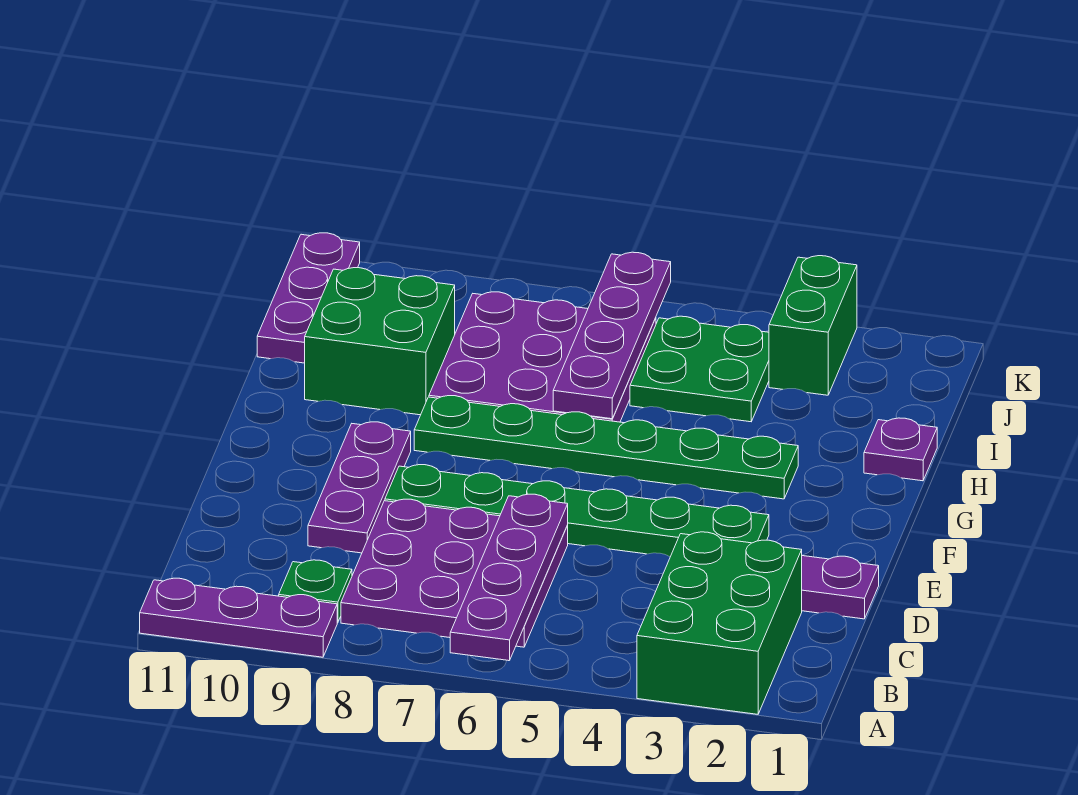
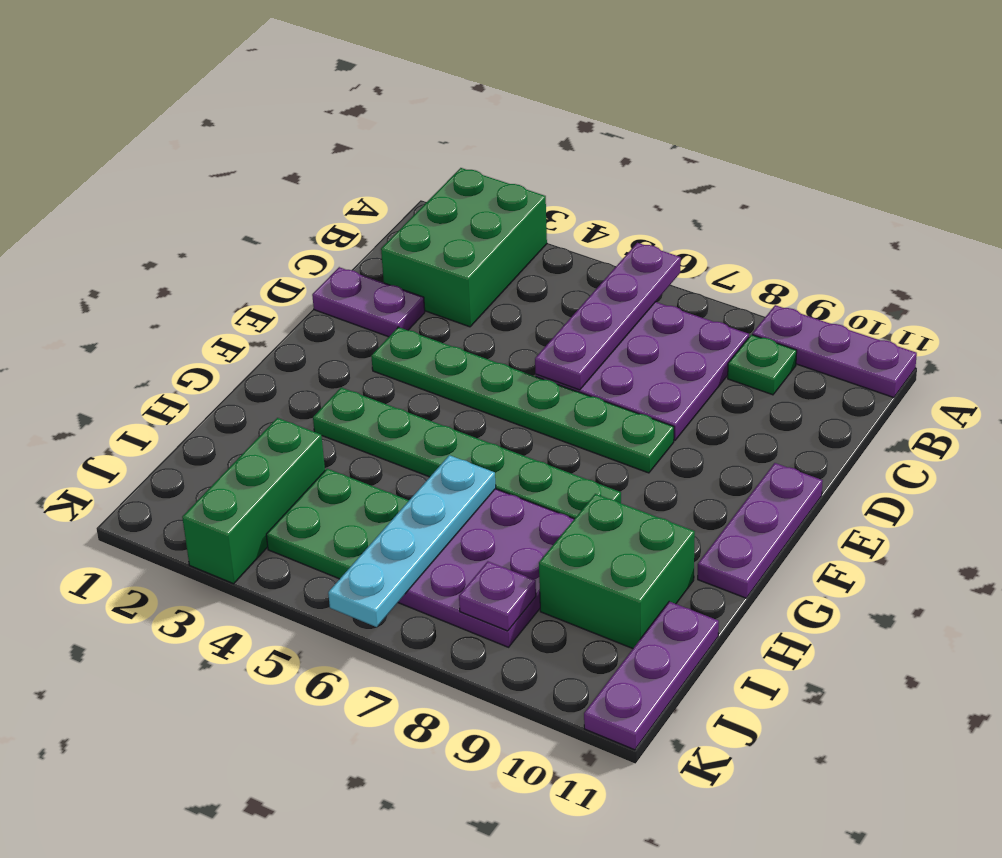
purple plate D9:F9 level 1 -> purple plate E11:G11 level 1
purple plate H1 level 1 -> purple plate J8 level 2
purple plate H6:K6 level 2 -> cyan plate H6:K6 level 2
green brick J3:K3 level 1 -> green brick I3:K3 level 1

